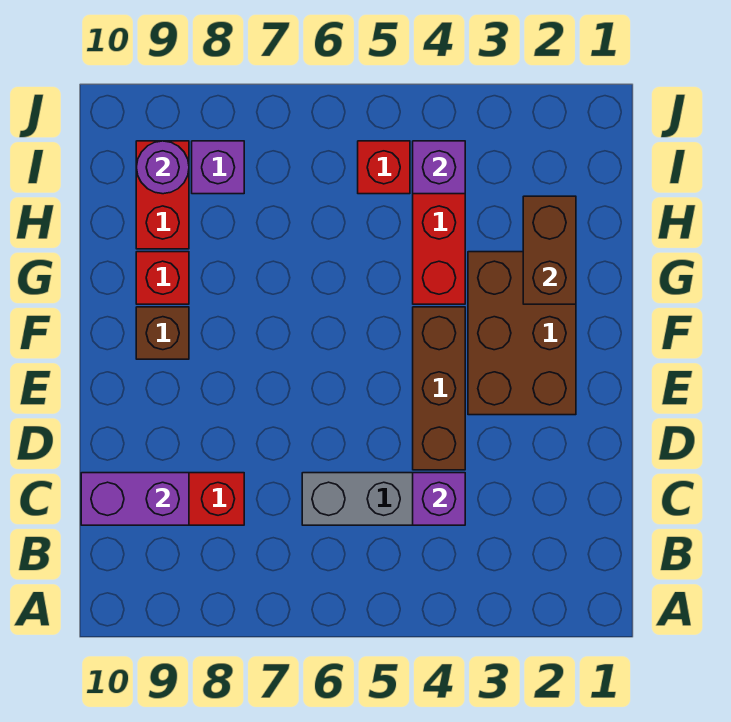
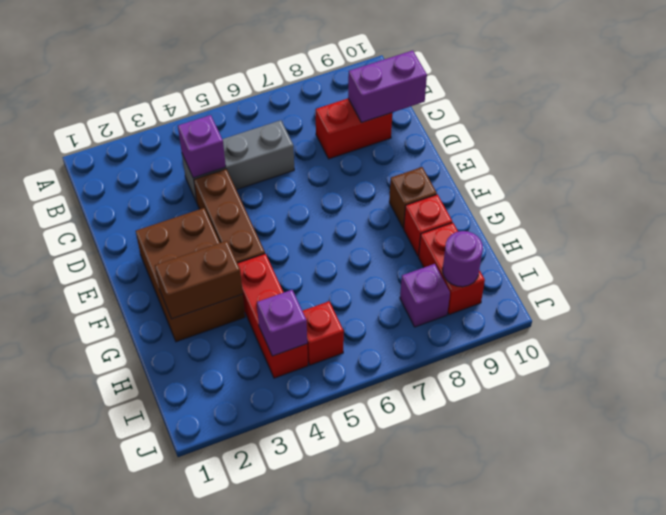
brown brick G2:H2 level 2 -> brown brick G2:G3 level 2

